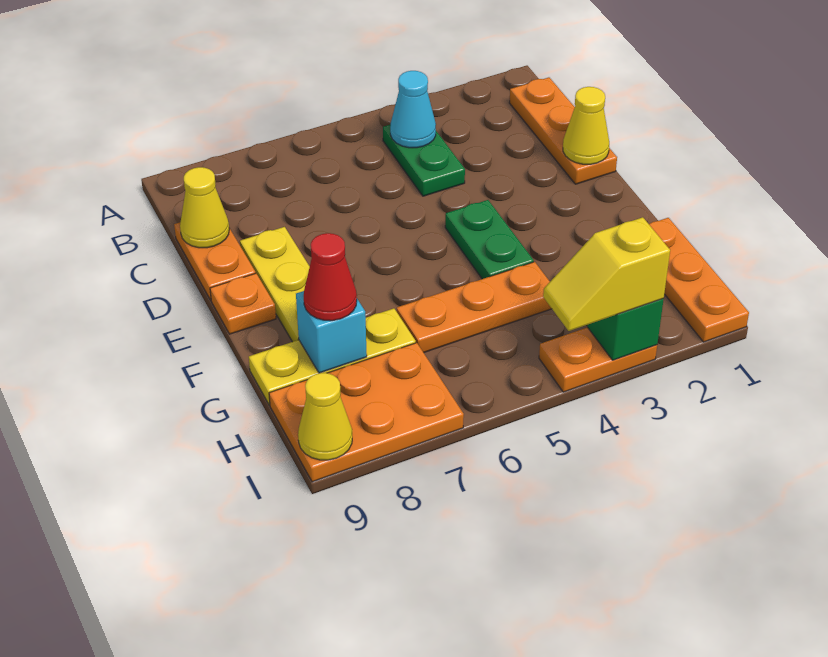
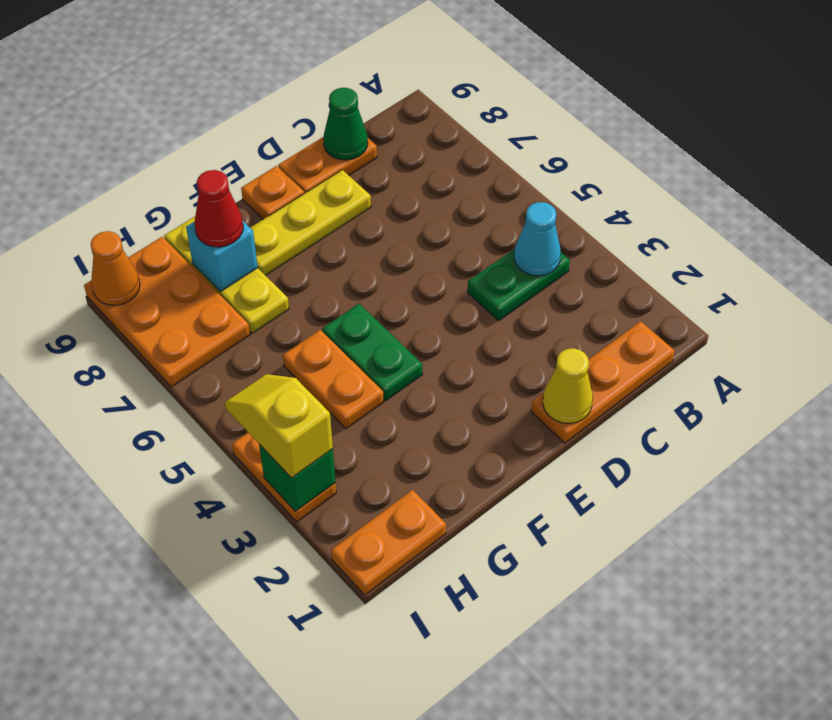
yellow cone C9 level 2 -> green cone C9 level 2
green plate E4:F4 level 1 -> green plate F4:F5 level 1
orange plate G1:I1 level 1 -> orange plate H1:I1 level 1
orange plate G4:G6 level 1 -> orange plate G4:G5 level 1
yellow cone I9 level 2 -> orange cone I9 level 2

